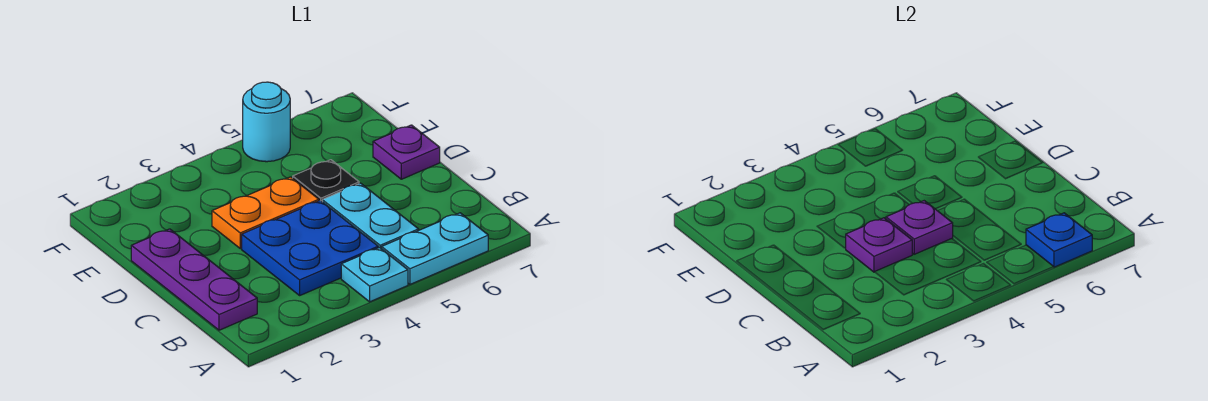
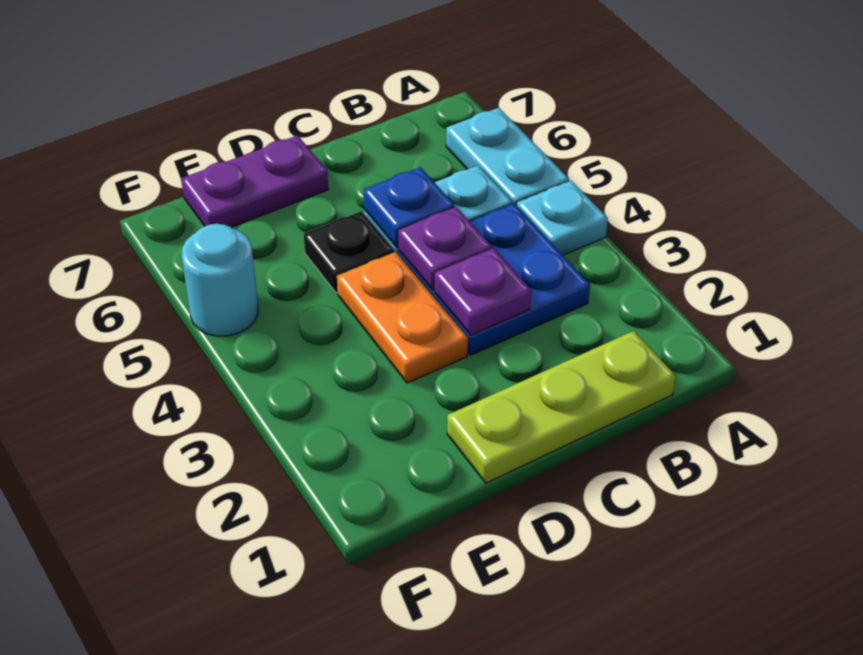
blue plate A6 level 2 -> blue plate C5 level 2
purple plate B1:D1 level 1 -> lime plate B1:D1 level 1
purple plate D7 level 1 -> purple plate D7:E7 level 1

